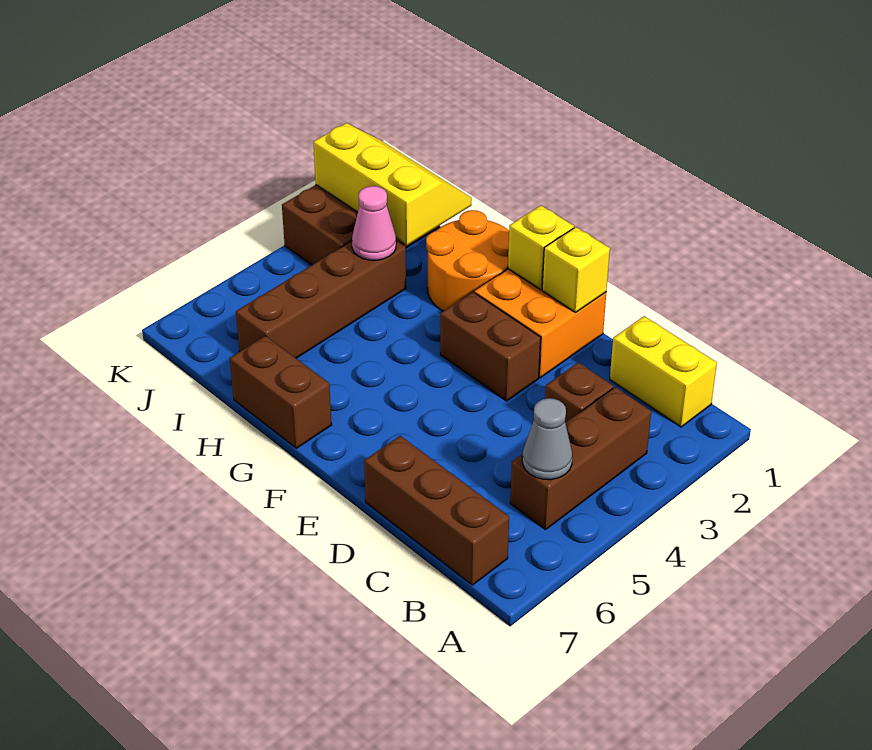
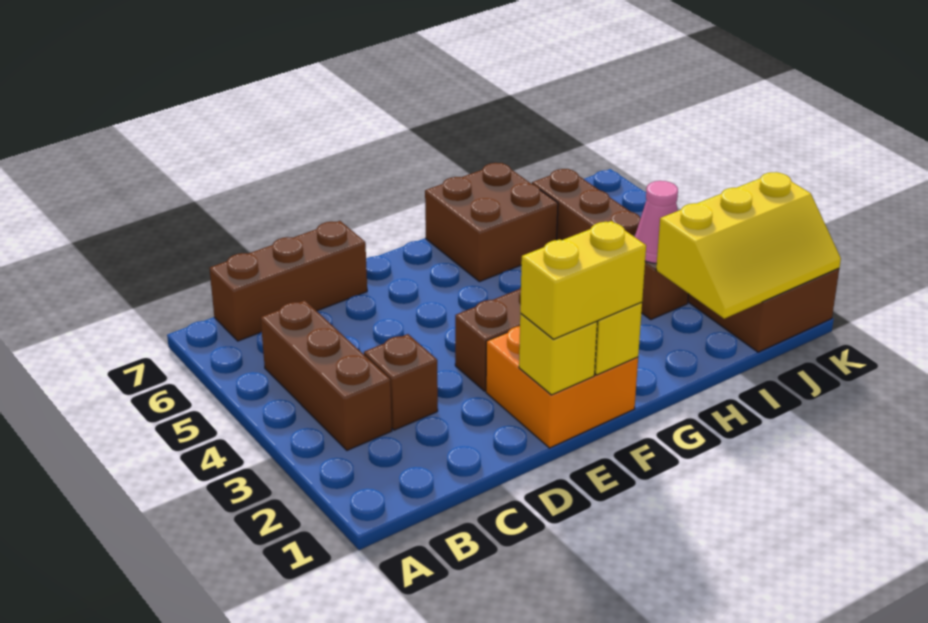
yellow brick B1:C1 level 1 -> yellow brick E1:F1 level 3
grey cone B5 level 2 -> none
orange round brick G1:H2 level 1 -> none
brown brick G7:H7 level 1 -> brown brick G6:H7 level 1

